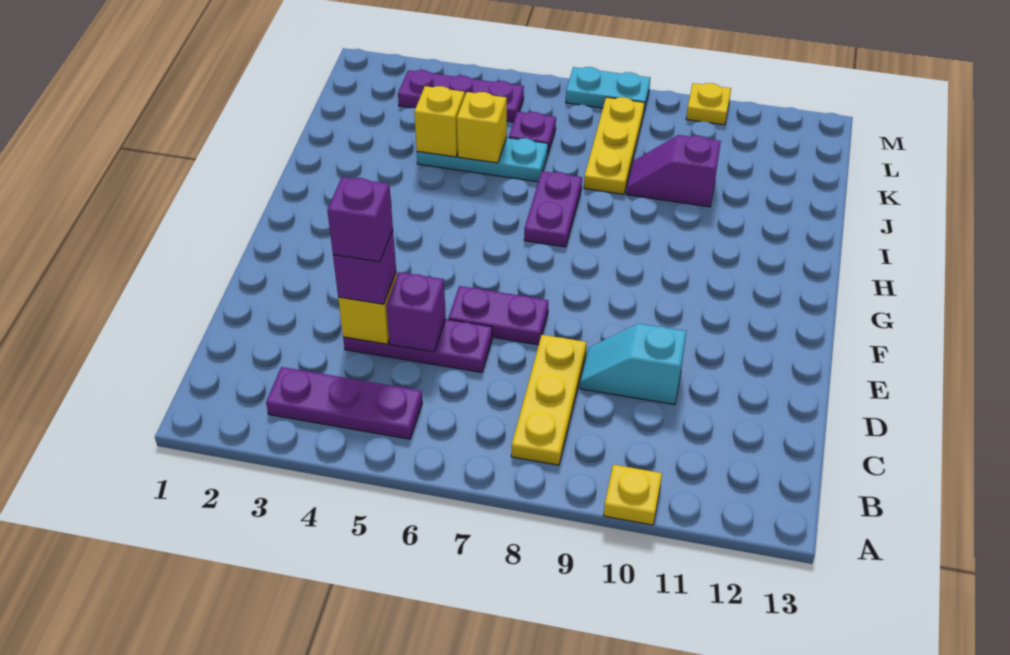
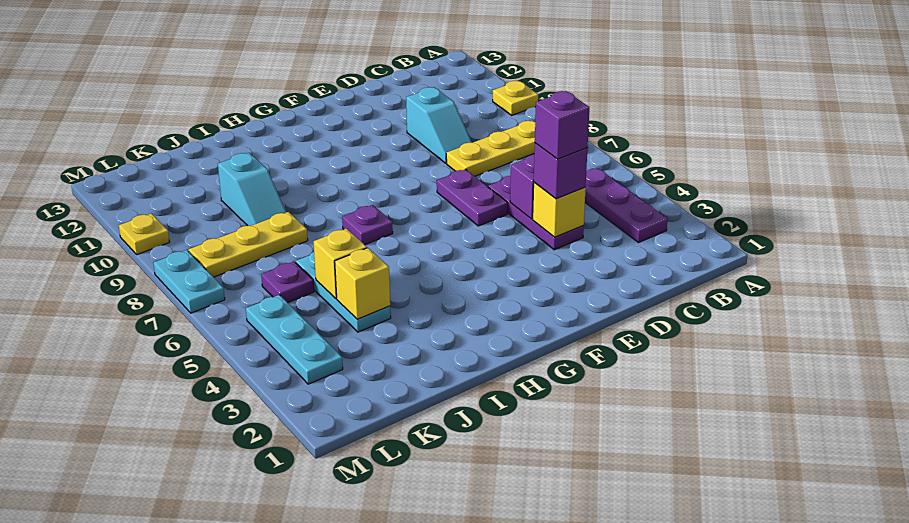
purple plate H7:I7 level 1 -> purple plate H7 level 1
purple slope J9:J10 level 1 top 10 -> cyan slope J9:J10 level 1 top 10
purple plate L3:L5 level 1 -> cyan plate L3:L5 level 1

